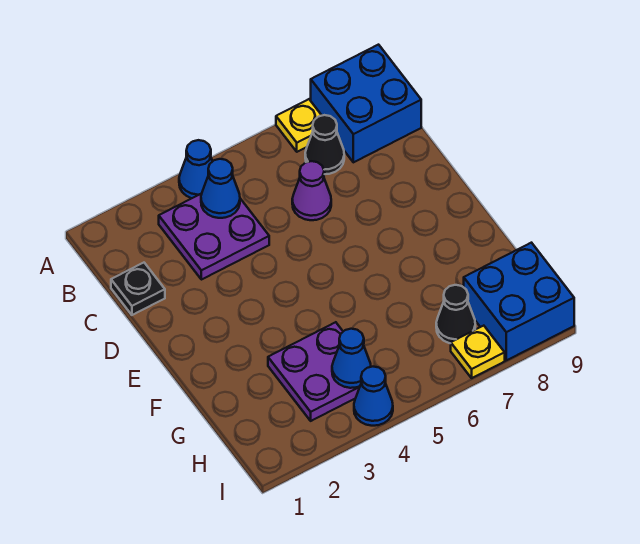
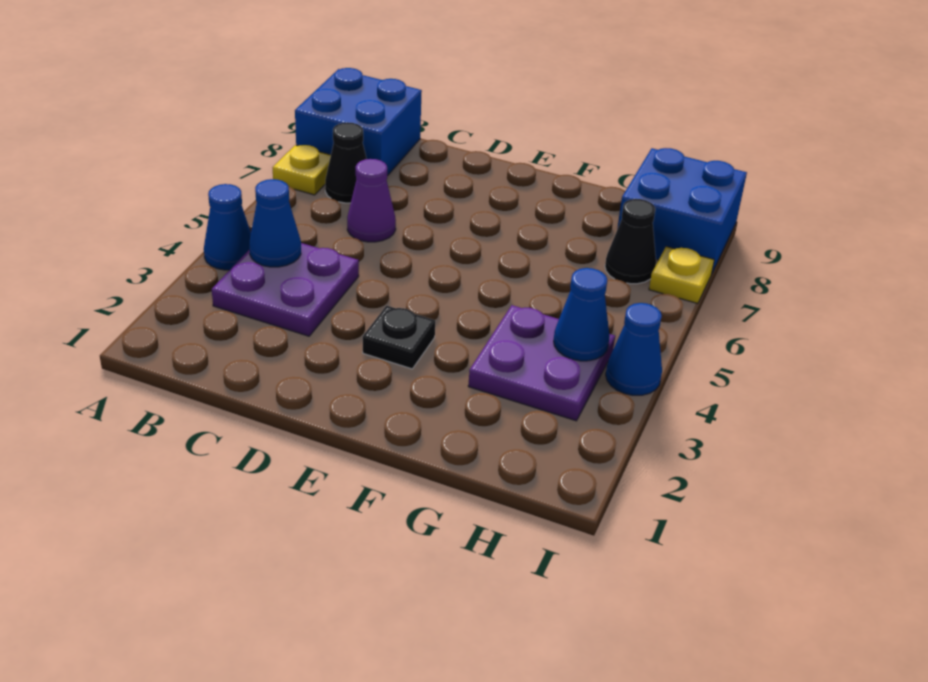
black plate C1 level 1 -> black plate E3 level 1

